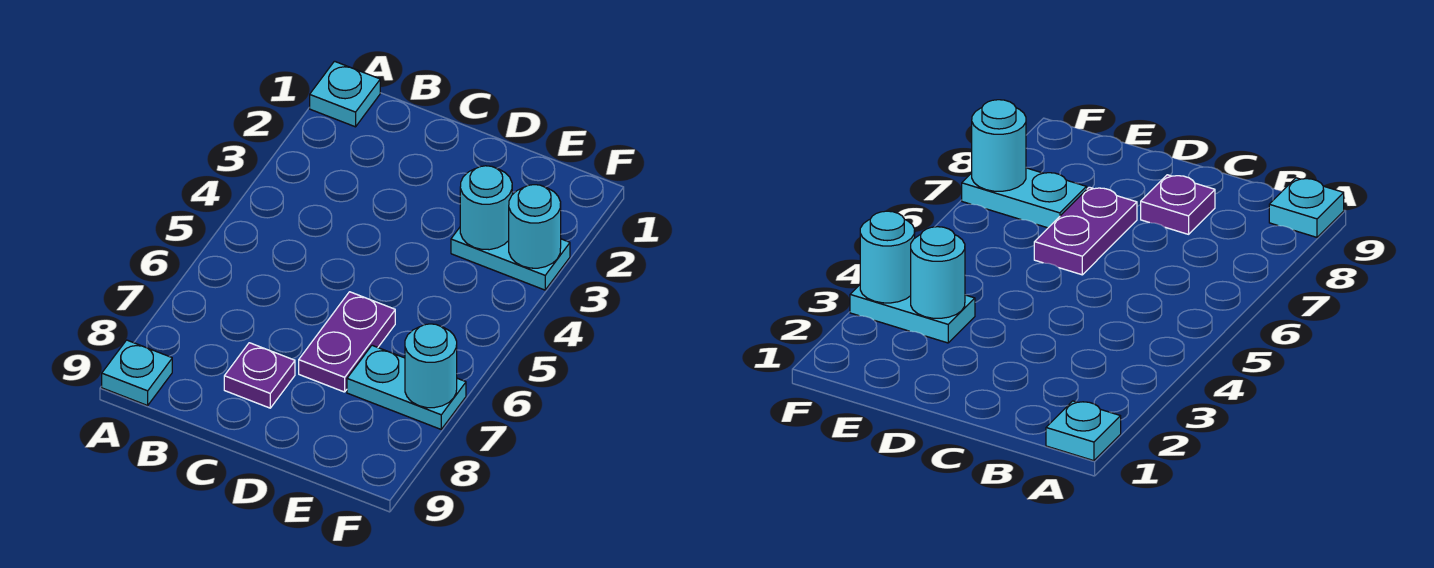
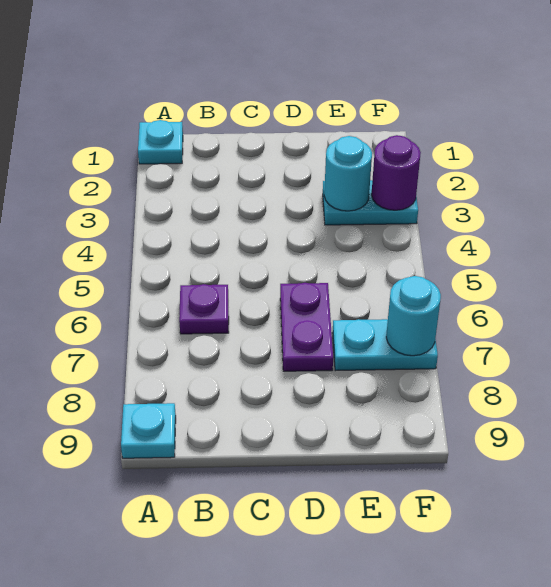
purple plate C8 level 1 -> purple plate B6 level 1
cyan round brick F3 level 2 -> purple round brick F3 level 2

